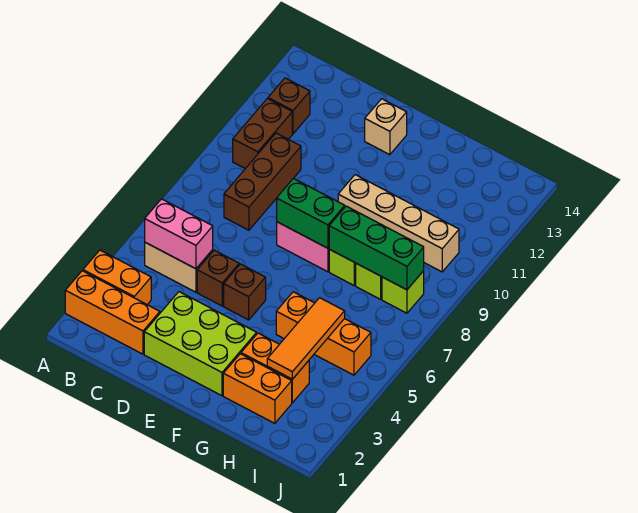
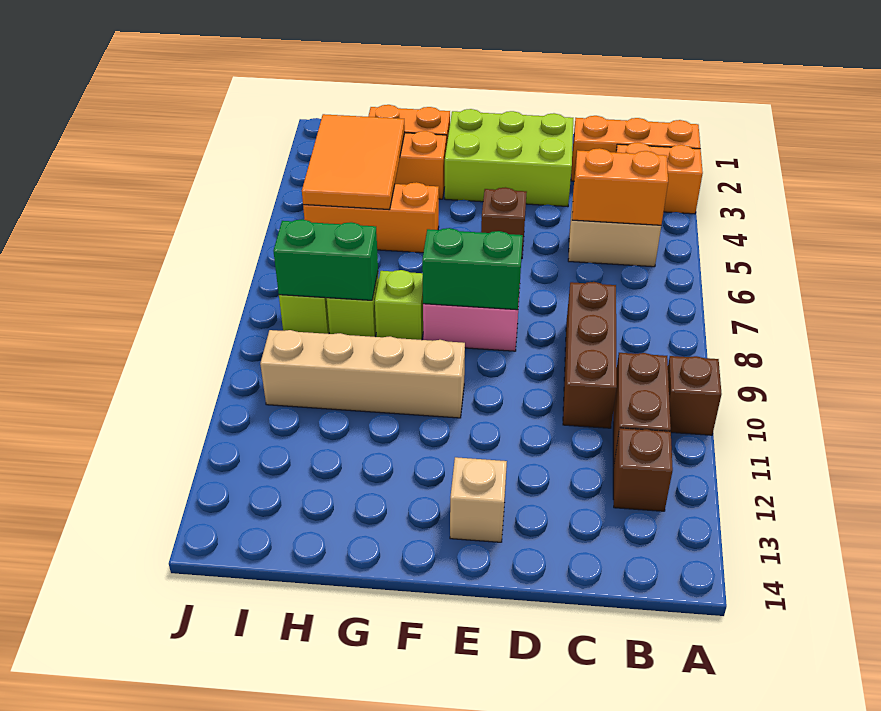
pink brick B5:C5 level 2 -> orange brick B5:C5 level 2
brown brick D5 level 1 -> brown brick A10 level 1
green brick G8:I8 level 2 -> green brick H8:I8 level 2
orange tile H3:H5 level 2 -> orange tile H3:I5 level 2

